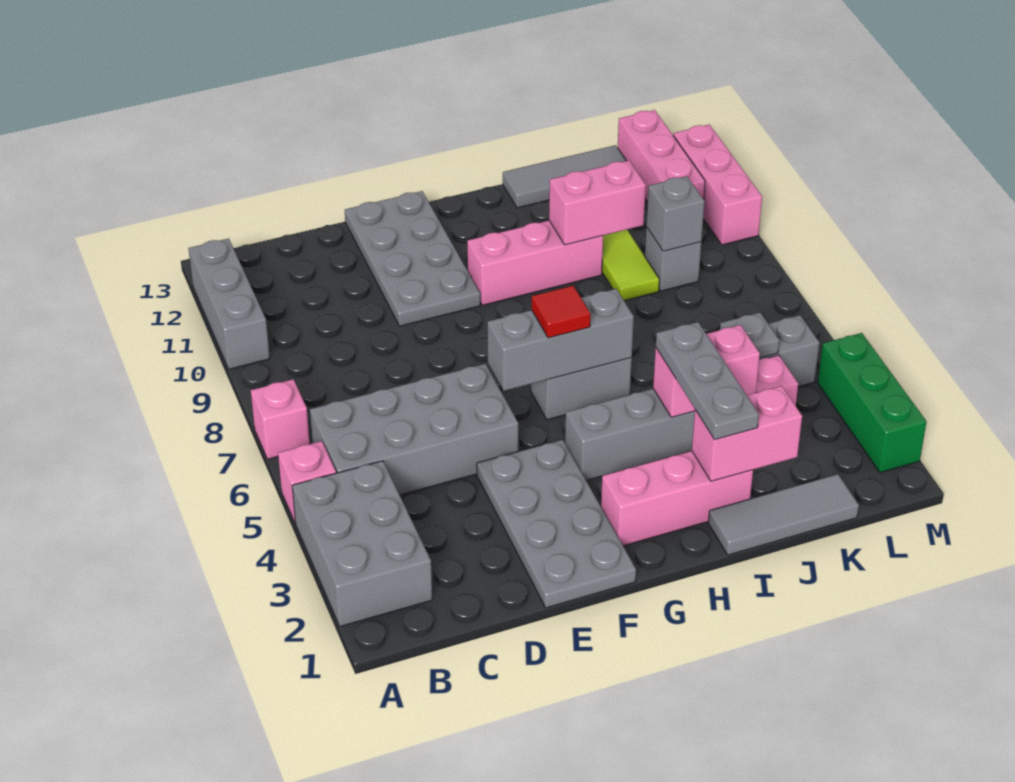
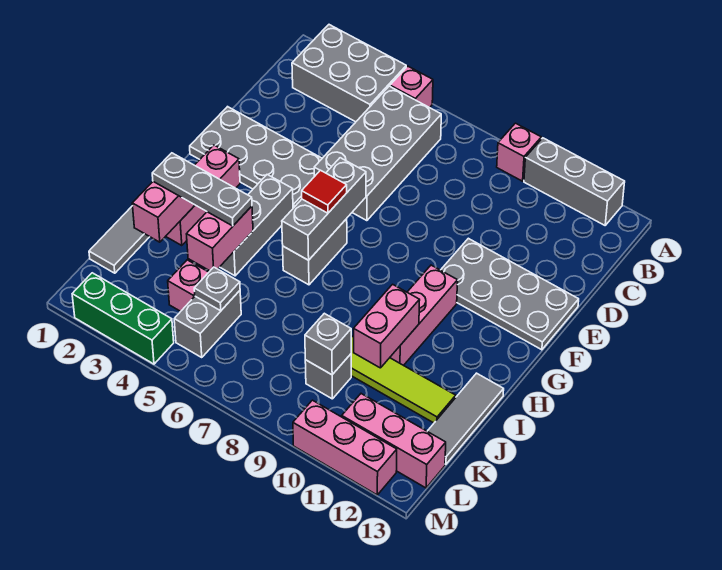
pink brick A7 level 1 -> pink brick A9 level 1

